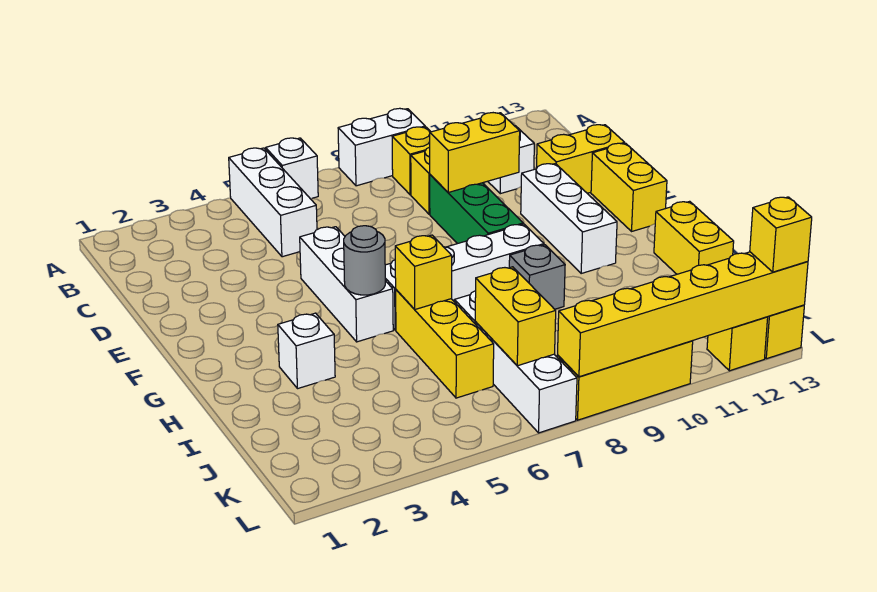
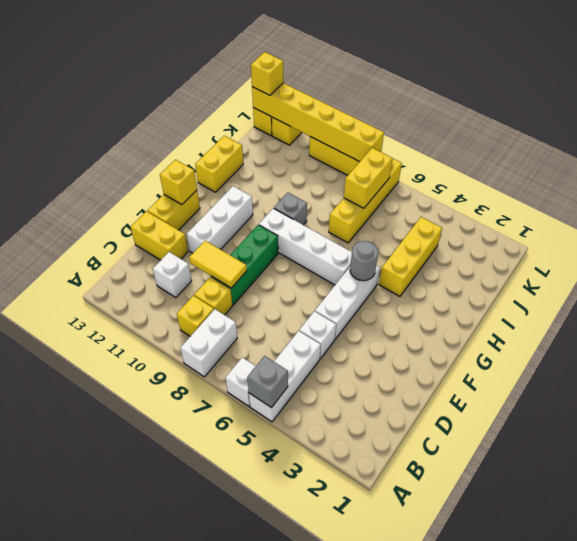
none -> grey brick A5 level 2
white brick A8:A9 level 1 -> white brick A8:B8 level 1
yellow brick D9:D10 level 2 -> yellow tile D9:D10 level 2
white brick H3 level 1 -> white brick D5 level 1
yellow brick H6:J6 level 1 -> yellow brick H4:J4 level 1
yellow brick H6 level 2 -> yellow brick F13 level 2
white brick I7:L7 level 1 -> yellow brick I7:L7 level 1

